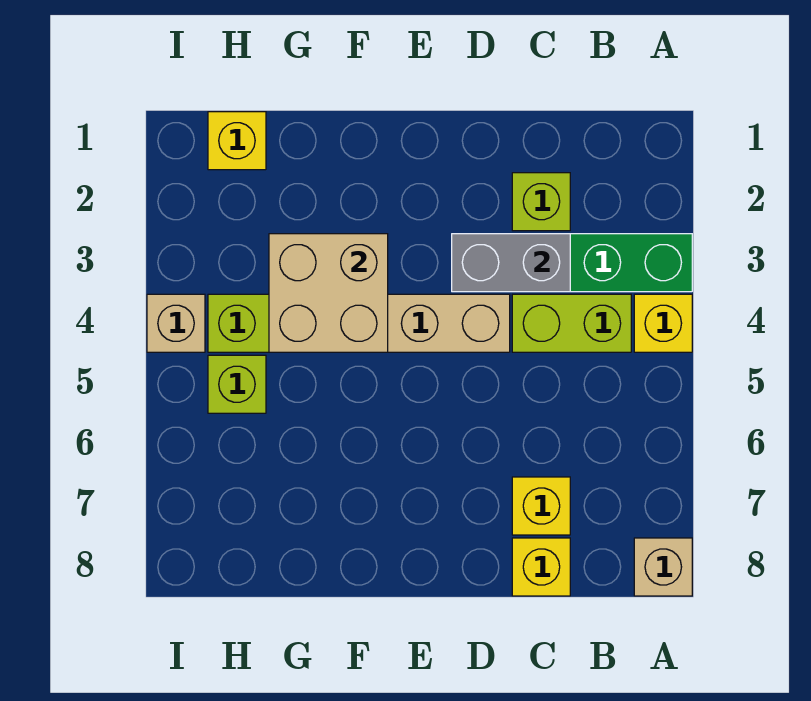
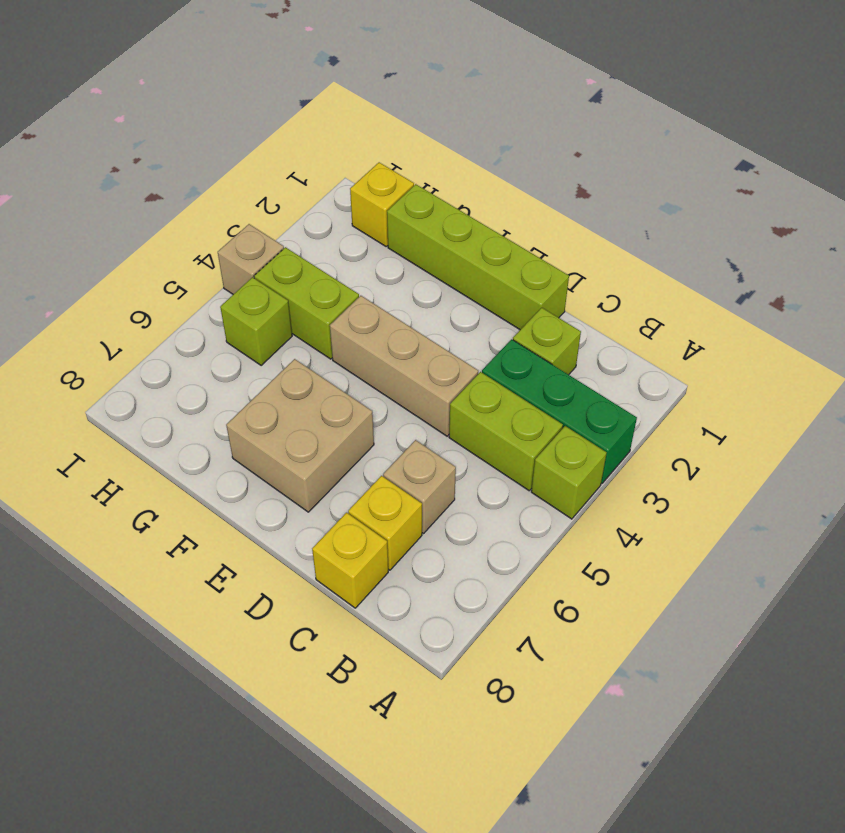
yellow brick A4 level 1 -> lime brick A4 level 1
tan brick A8 level 1 -> tan brick C6 level 1
grey brick C3:D3 level 2 -> none
none -> lime brick D1:G1 level 1
tan brick F3:G4 level 2 -> tan brick E6:F7 level 1

